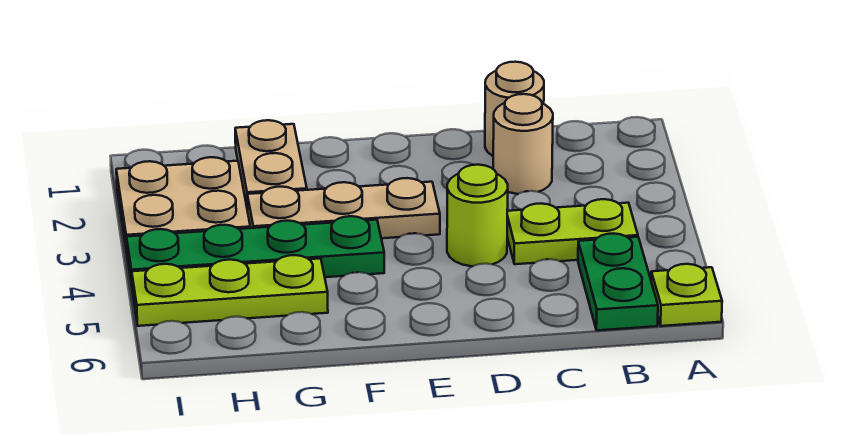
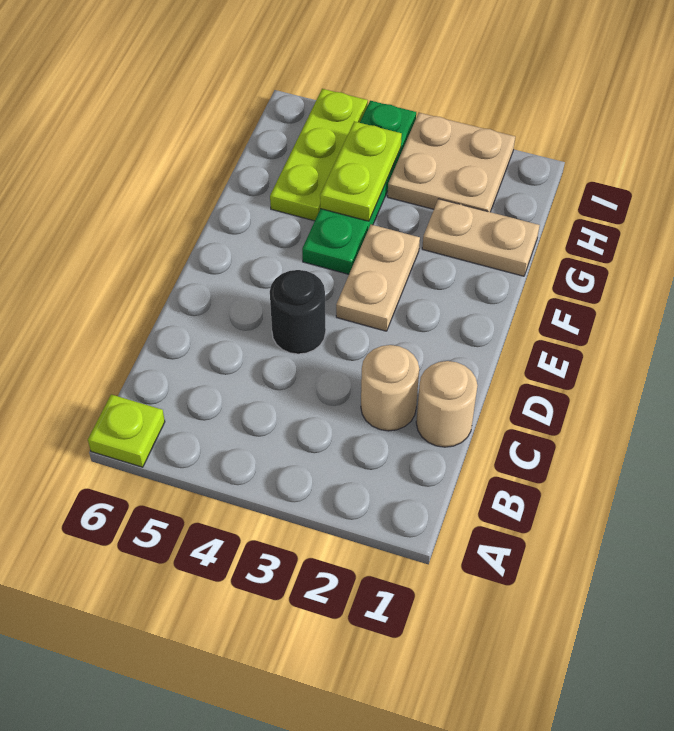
lime plate B4:C4 level 1 -> lime plate G4:H4 level 2
green plate B5:B6 level 1 -> none
lime round brick D4 level 1 -> black round brick D4 level 1
tan plate E3:G3 level 1 -> tan plate E3:F3 level 1

